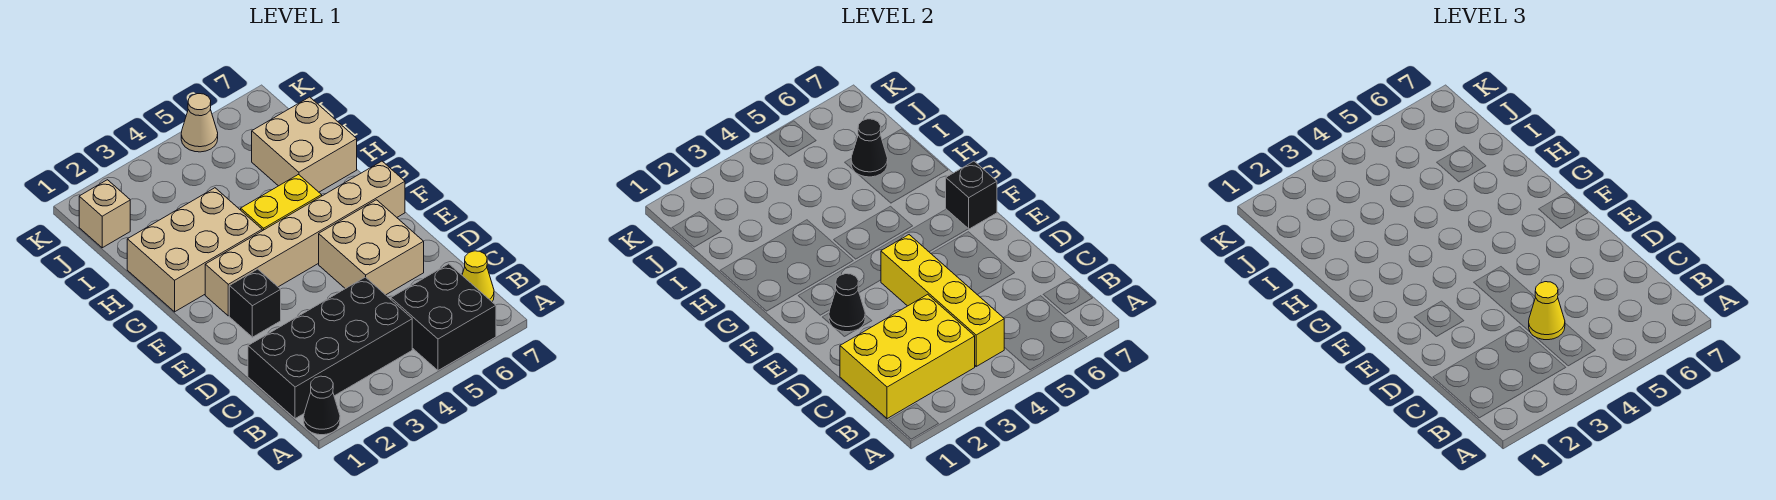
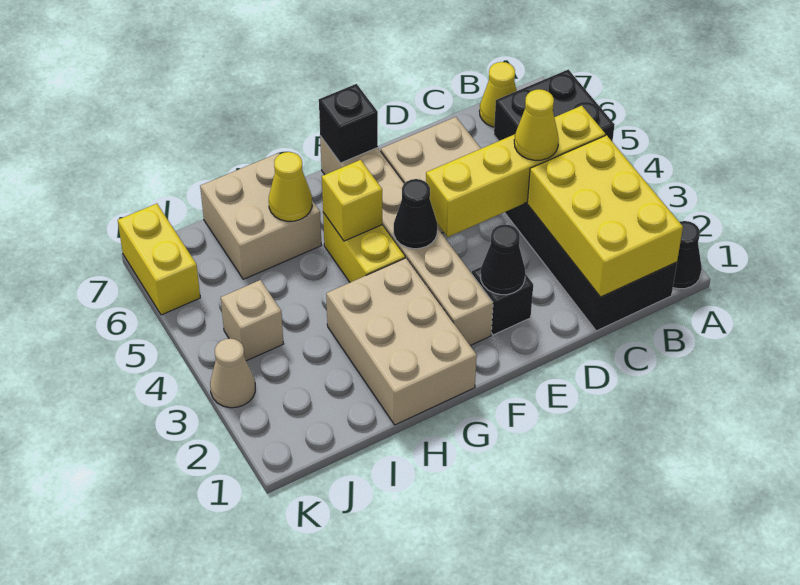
none -> yellow brick G5 level 2
none -> yellow cone H6 level 2
black cone I6 level 2 -> black cone F4 level 2
tan brick J1 level 1 -> tan brick J4 level 1
tan cone K5 level 1 -> tan cone K3 level 1
none -> yellow brick K6:K7 level 1

